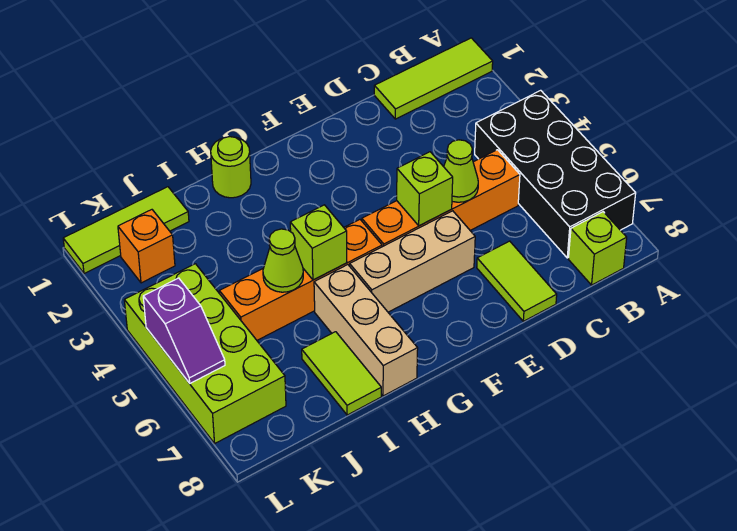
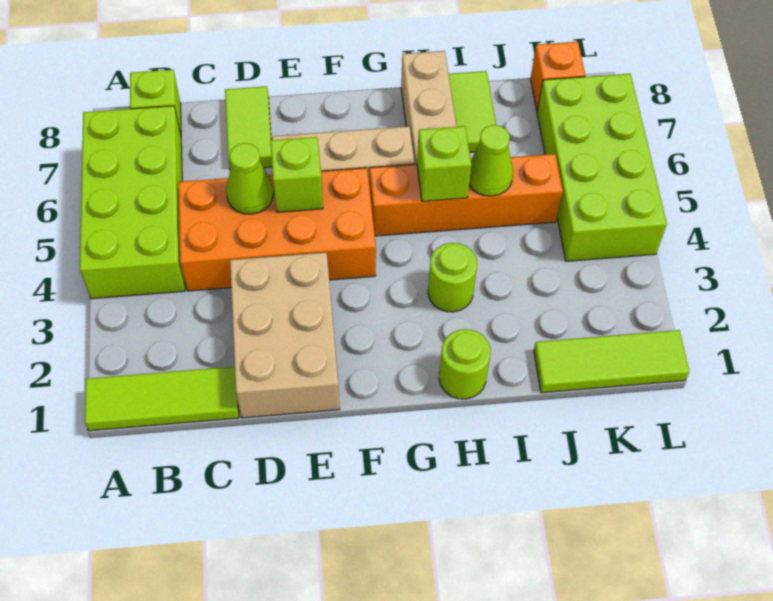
black brick A4:B7 level 1 -> lime brick A4:B7 level 1
orange brick C5:F5 level 1 -> orange brick C4:F5 level 1
none -> tan brick D1:E3 level 1
none -> lime round brick H3 level 1
orange brick K2 level 1 -> orange brick K8 level 1
purple slope L5:L6 level 2 top 5 -> none

